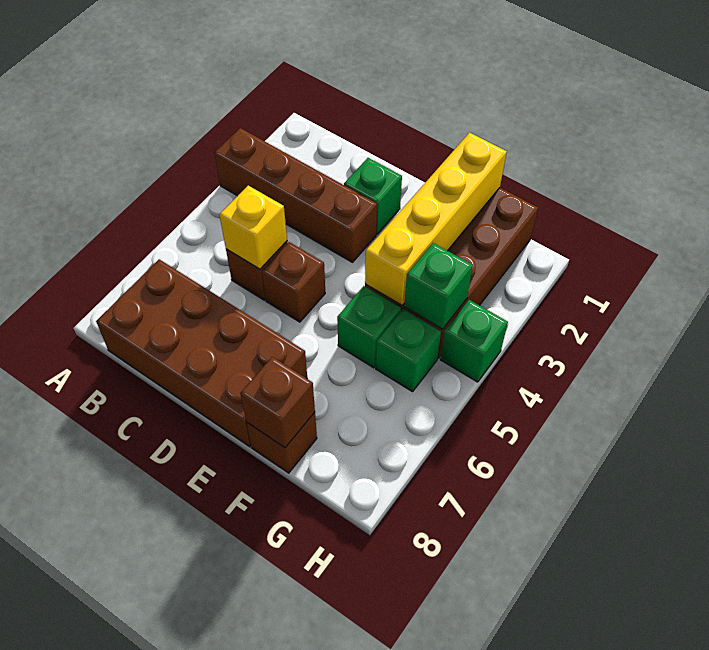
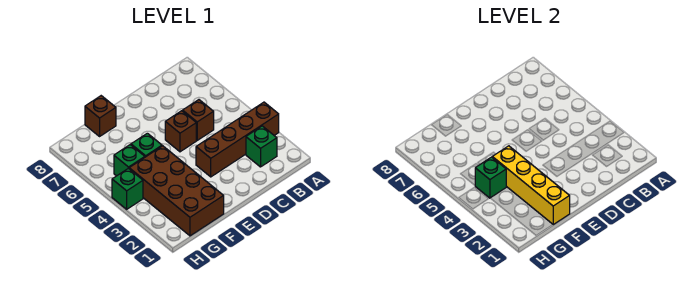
brown brick B7:E8 level 1 -> none
yellow brick C5 level 2 -> none
green brick D2 level 1 -> green brick B2 level 1
brown brick F8 level 2 -> none

